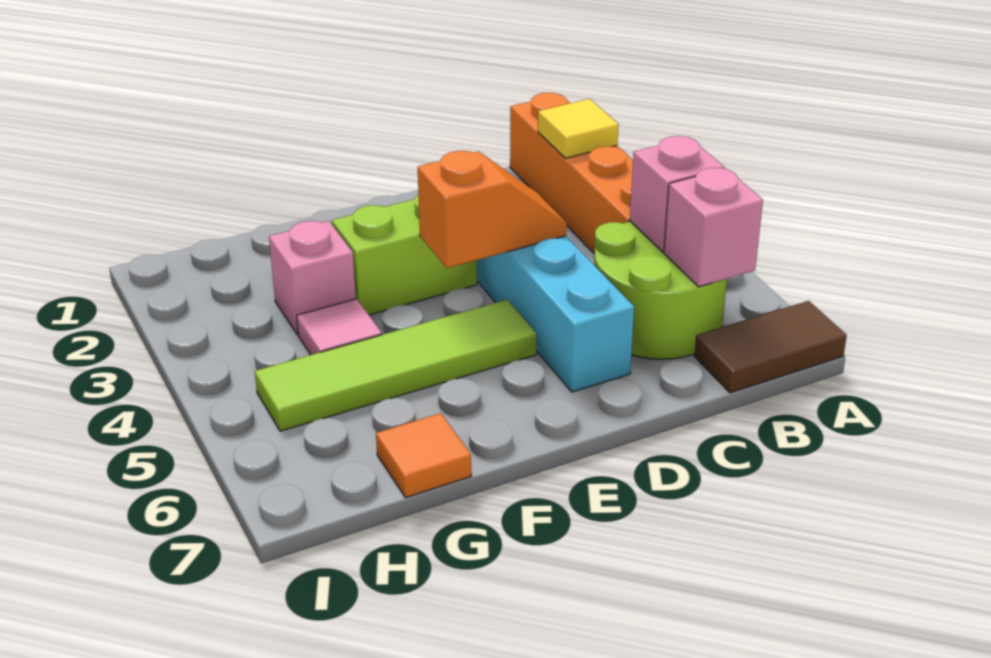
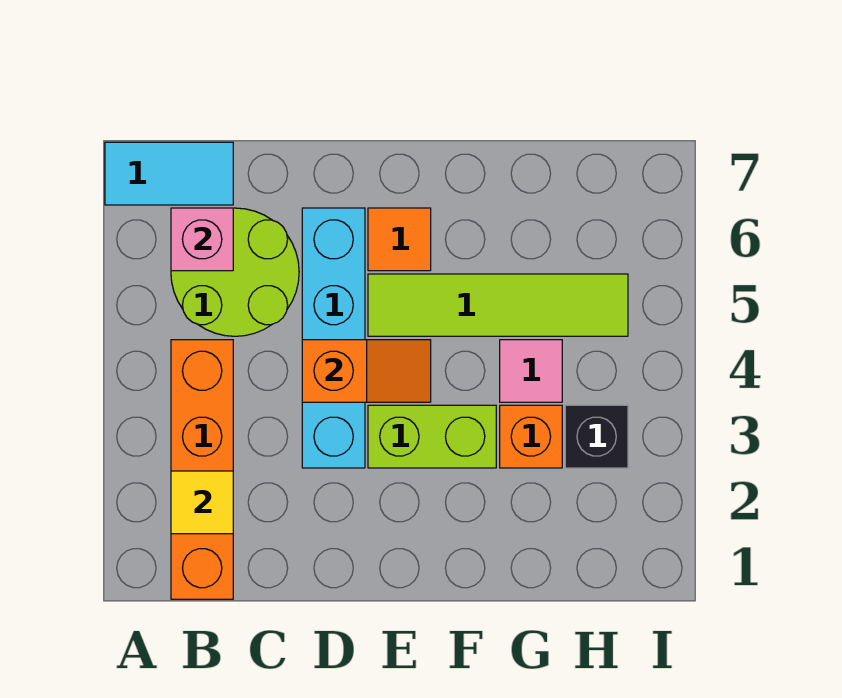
brown tile A7:B7 level 1 -> cyan tile A7:B7 level 1
pink brick B5 level 2 -> none
orange slope D4:E4 level 2 top E -> orange slope D4:E4 level 2 top D
pink brick G3 level 1 -> orange brick G3 level 1
orange tile G7 level 1 -> orange tile E6 level 1
none -> black brick H3 level 1

